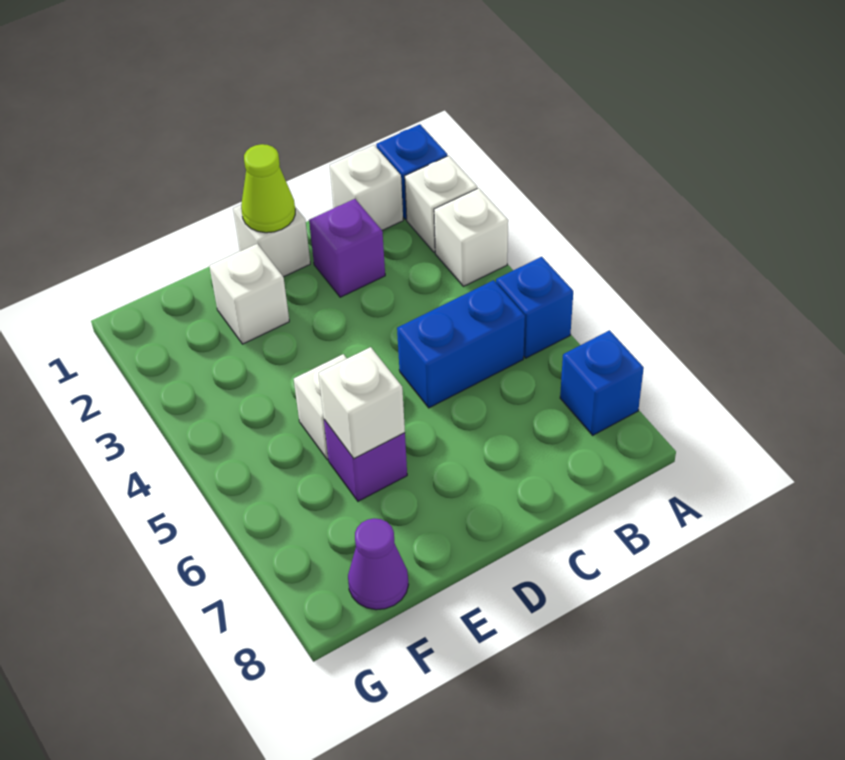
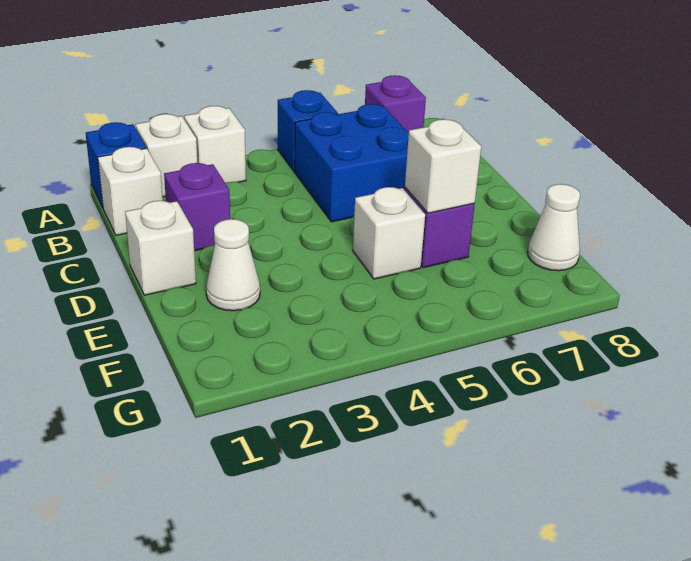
blue brick A7 level 1 -> purple brick A7 level 1
blue brick B5:C5 level 1 -> blue brick B5:C6 level 1
lime cone D1 level 2 -> none
white brick E2 level 1 -> white cone E2 level 1
purple cone F8 level 1 -> white cone F8 level 1

